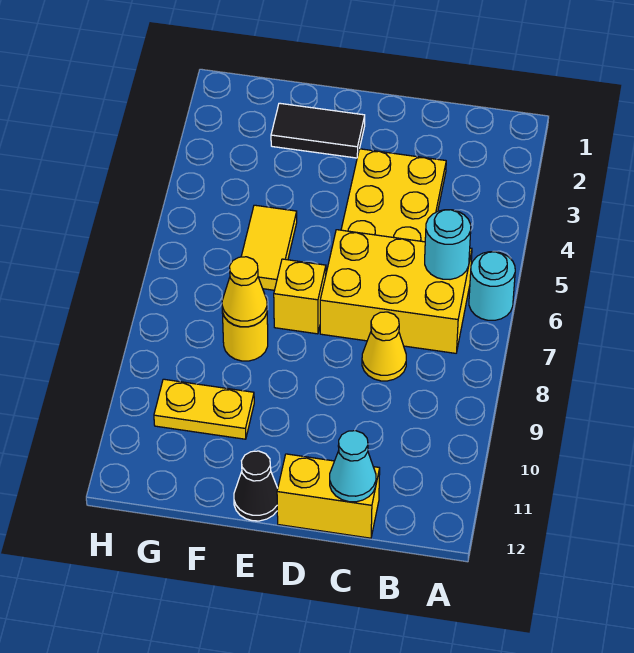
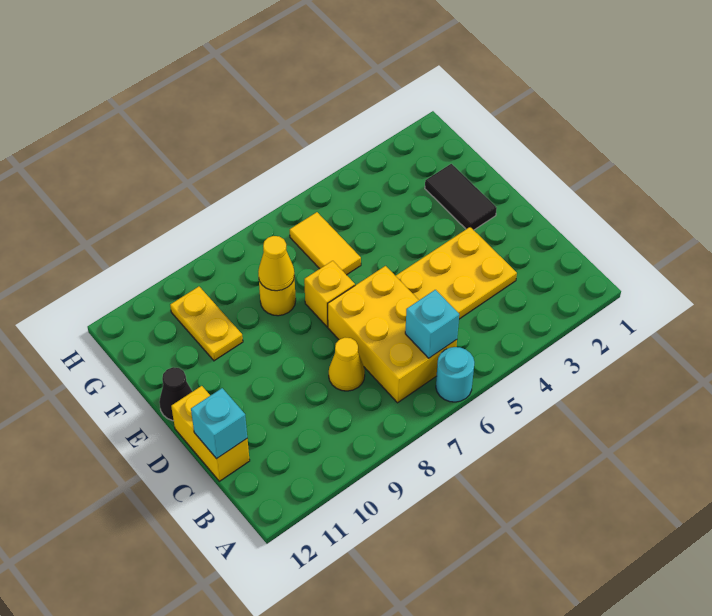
cyan round brick B6 level 2 -> cyan brick B6 level 2
cyan cone C12 level 2 -> cyan brick C12 level 2
yellow tile F5:F6 level 1 -> yellow tile F6:G6 level 1

